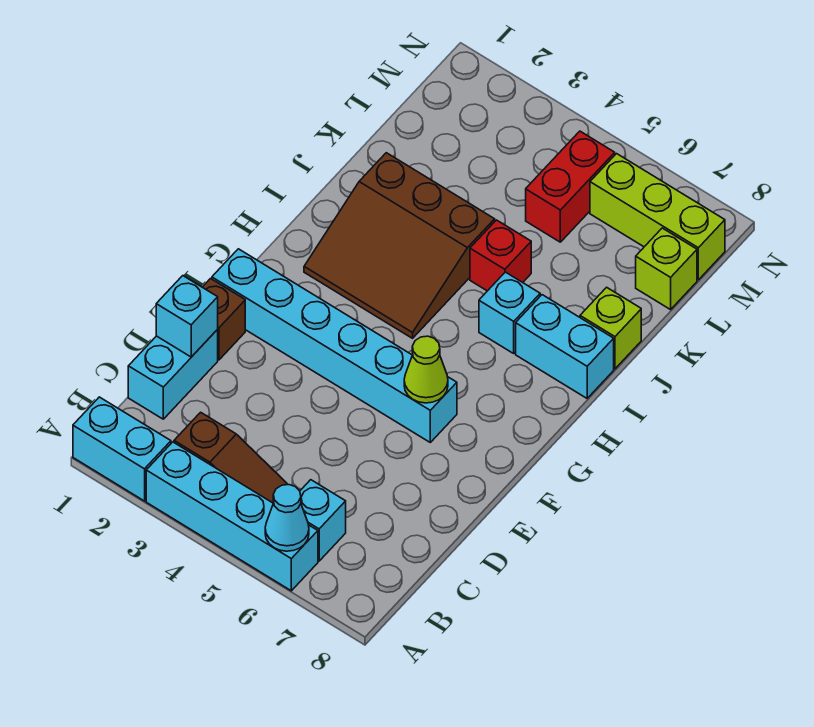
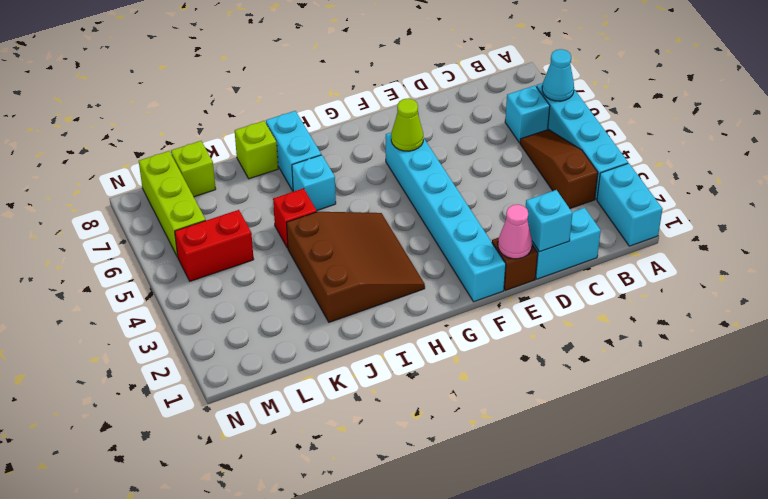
none -> pink cone E1 level 2

